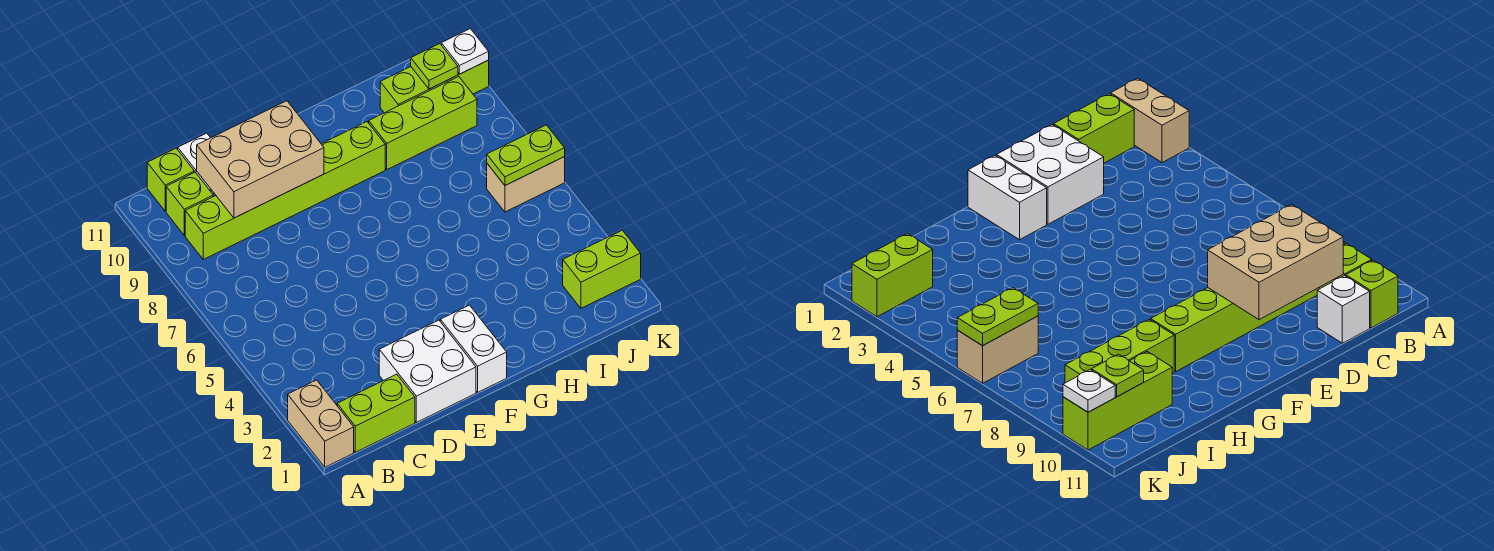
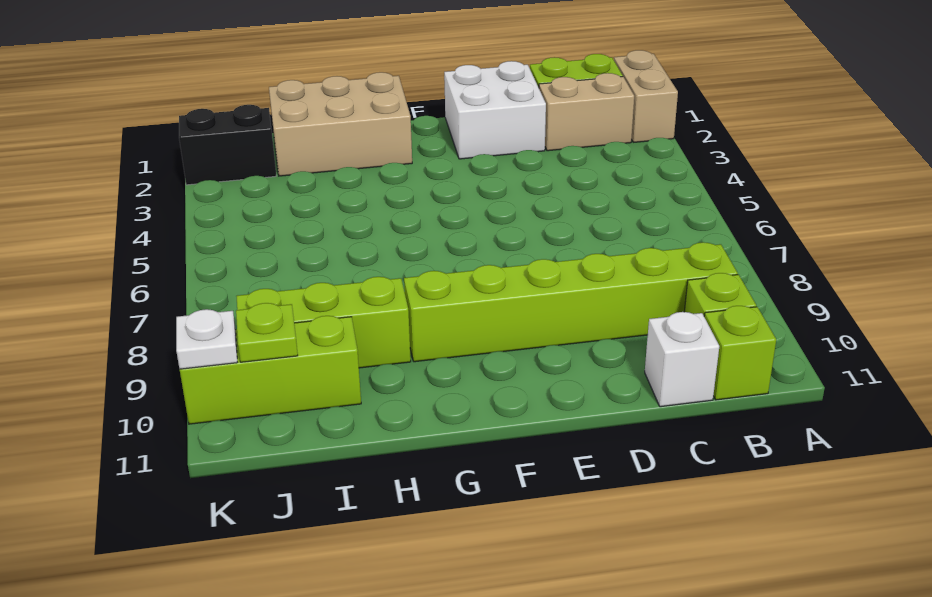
tan brick C9:E10 level 2 -> tan brick G1:I2 level 1
white brick F1:F2 level 1 -> none
lime brick J2:K2 level 1 -> black brick J2:K2 level 1
tan brick J6:K6 level 1 -> tan brick B2:C2 level 1
lime plate J6:K6 level 2 -> none

